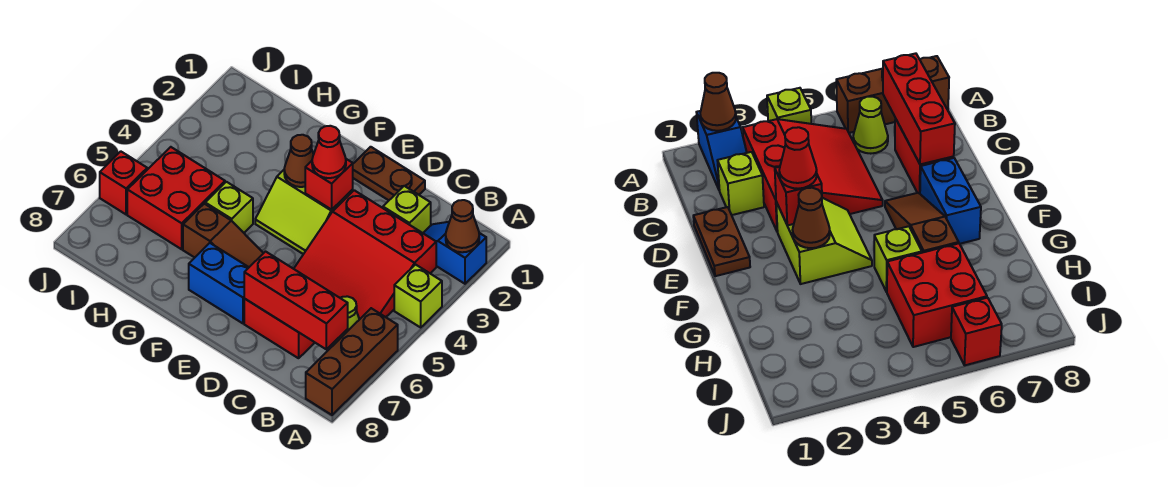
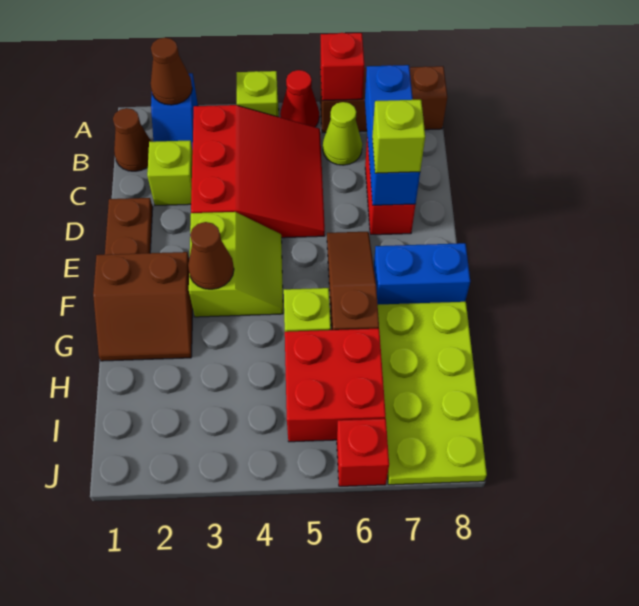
none -> brown cone B1 level 1
red brick B7:D7 level 2 -> blue brick B7:D7 level 2
none -> lime brick D7 level 3
red brick E3 level 2 -> red brick A6 level 2
red cone E3 level 3 -> red cone A5 level 1
blue brick E7:F7 level 1 -> blue brick F7:F8 level 1
none -> brown slope F1:G2 level 1 top F
none -> lime plate G7:J8 level 1

